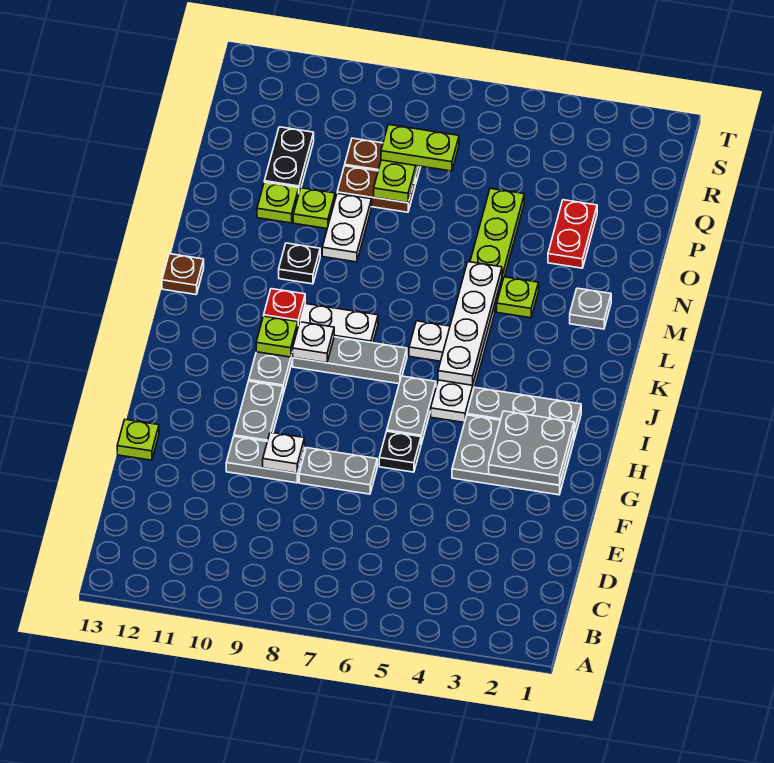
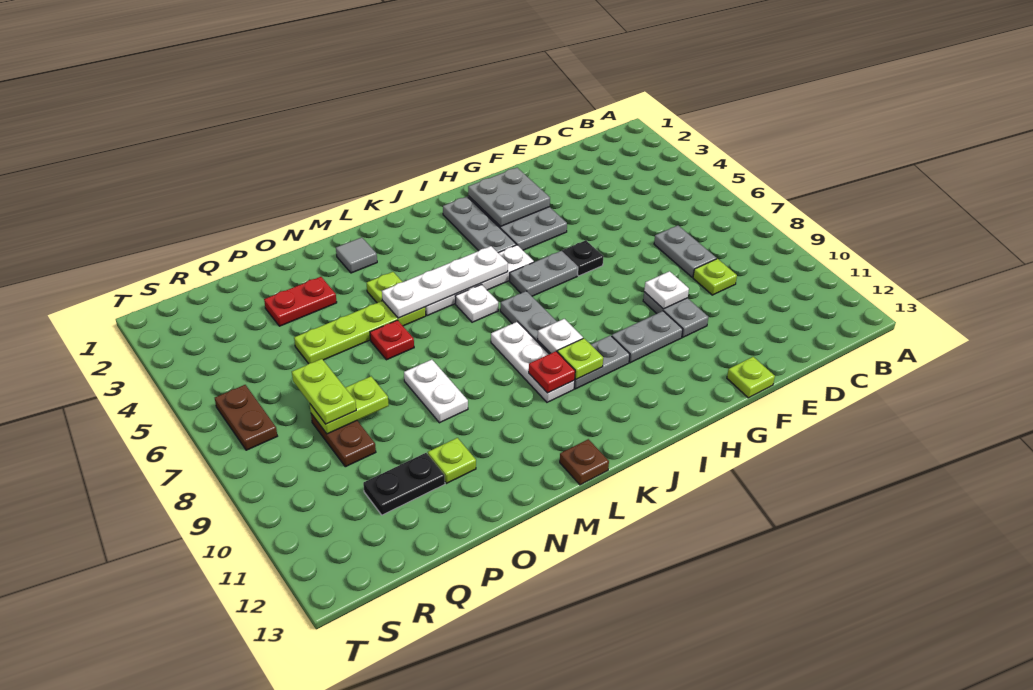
grey plate F7:F8 level 1 -> grey plate D7:D8 level 1
grey plate M2 level 1 -> grey tile M2 level 1
black plate M10 level 1 -> none
none -> red plate N6 level 1
white plate N9:O9 level 1 -> white plate N8:N9 level 1
lime plate O10 level 1 -> lime plate D9 level 1
brown plate P8:P9 level 1 -> brown plate S6:S7 level 1

